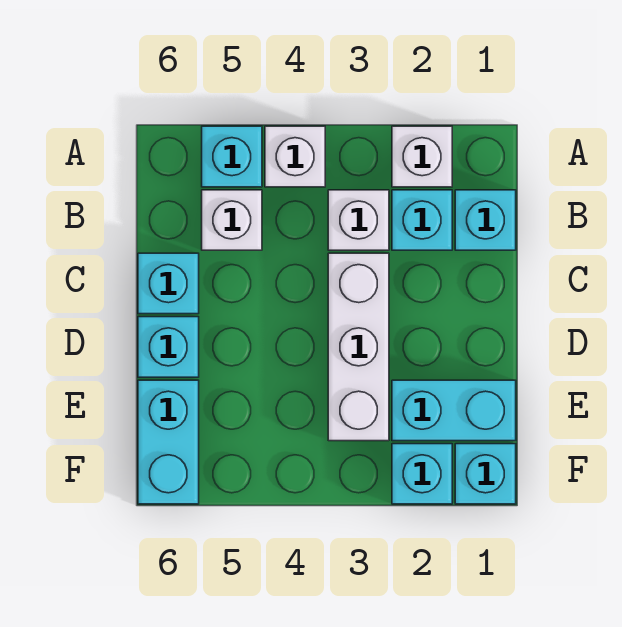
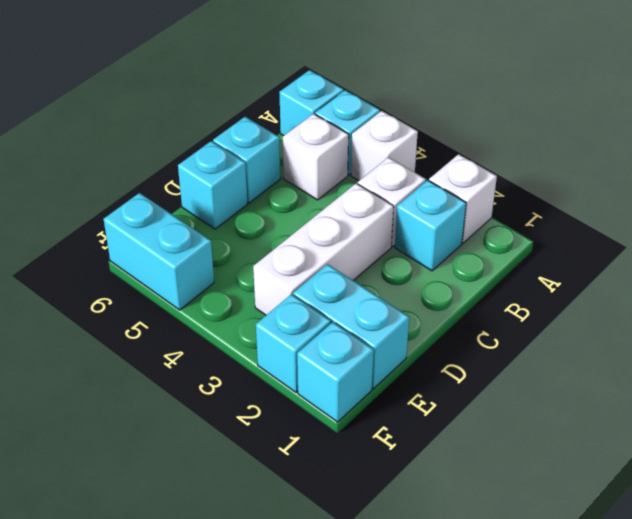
cyan brick B1 level 1 -> cyan brick A6 level 1
cyan brick E6:F6 level 1 -> cyan brick F5:F6 level 1

